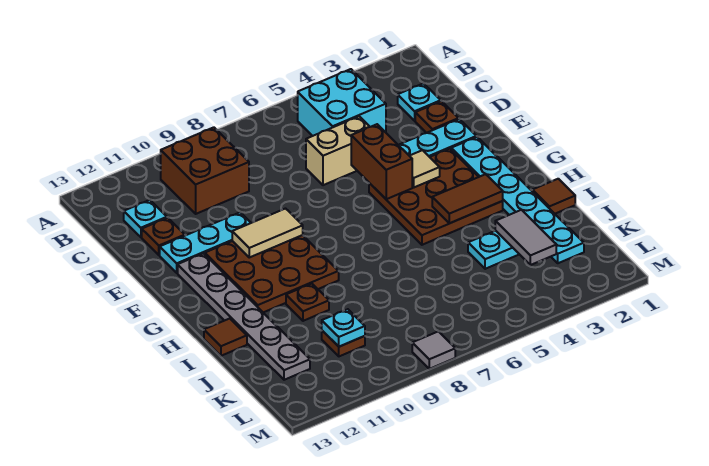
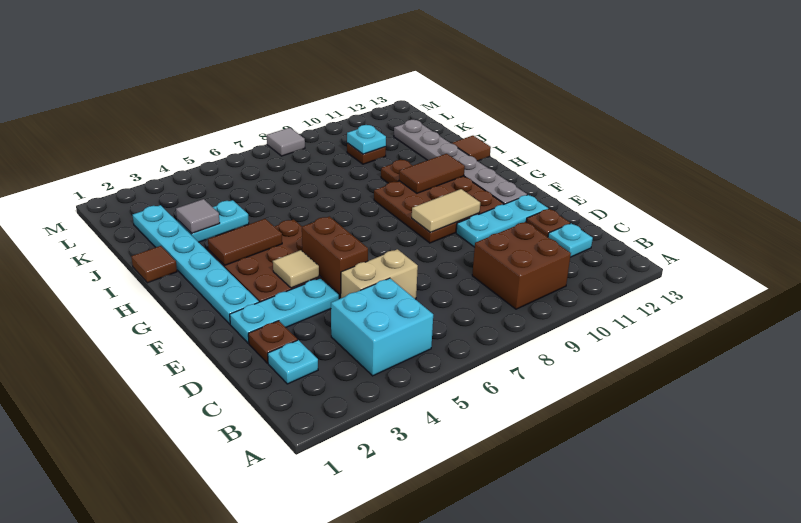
none -> brown tile H10:H11 level 2
grey tile J3:K3 level 2 -> grey tile J3 level 2

